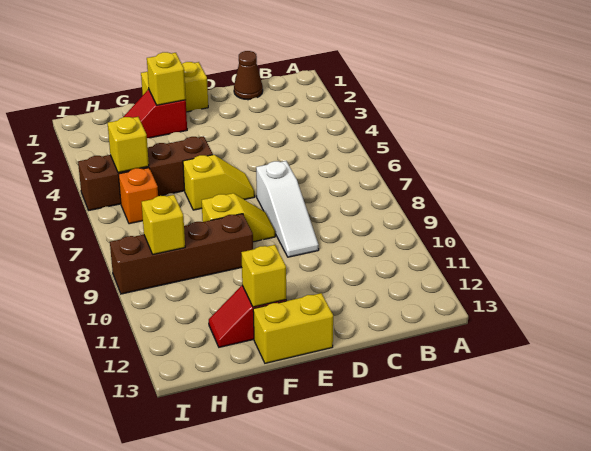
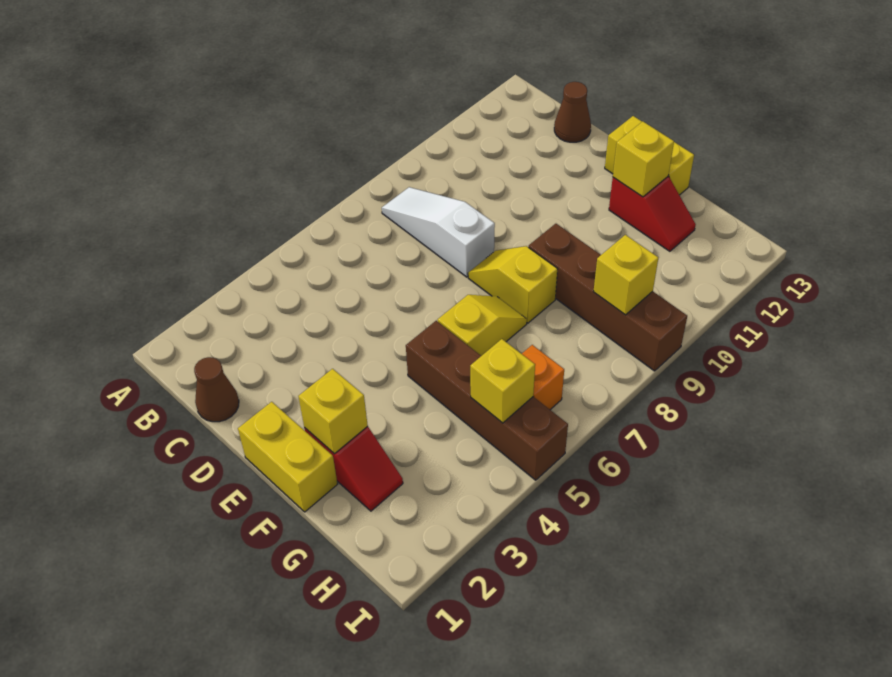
none -> brown cone C13 level 1
white slope D7:D9 level 1 top 7 -> white slope B8:D8 level 1 top D
yellow slope E6:F6 level 1 top F -> yellow slope F6:F7 level 1 top 6

